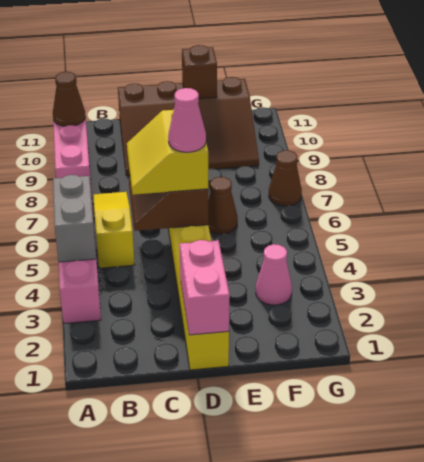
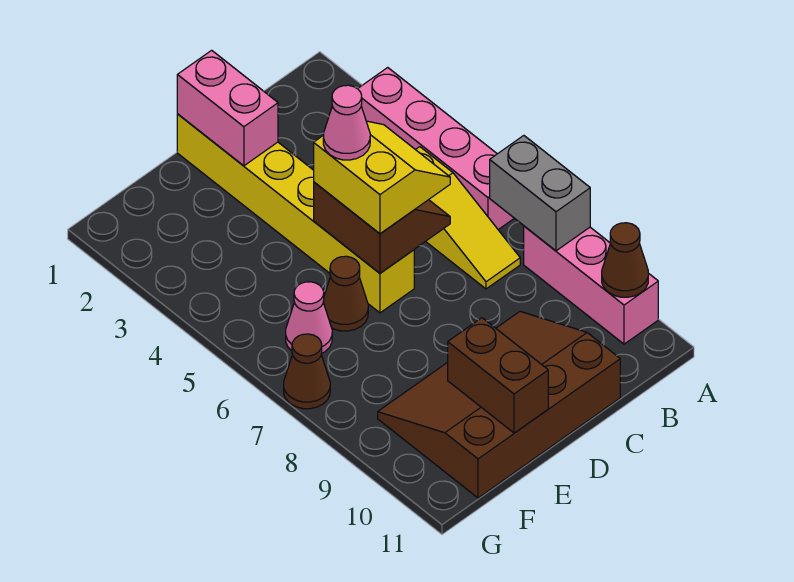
grey brick A4:A5 level 2 -> grey brick A7:A8 level 2
brown brick E11 level 2 -> brown brick E10:E11 level 2
pink cone F3 level 1 -> pink cone F6 level 1

